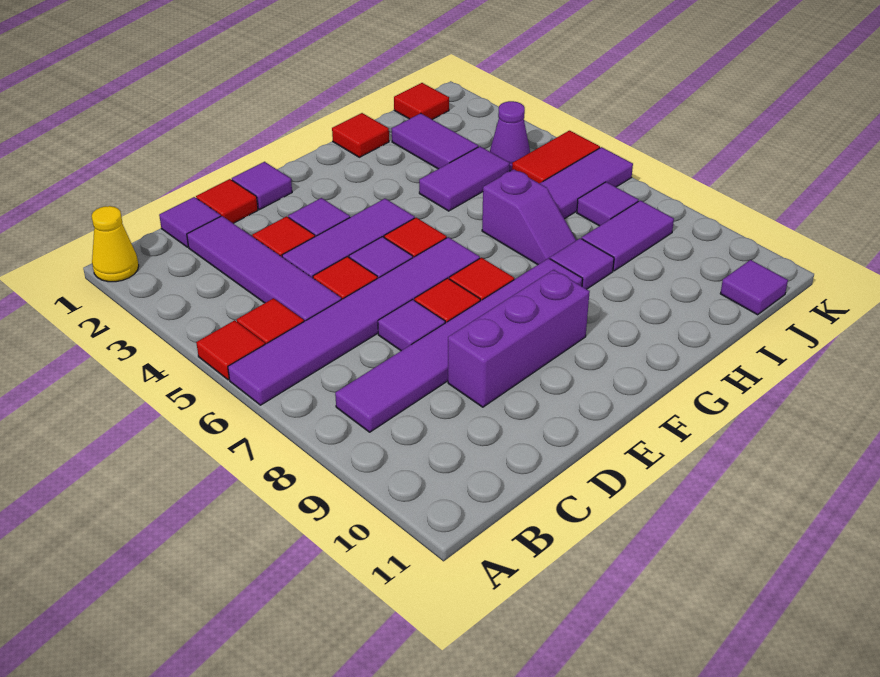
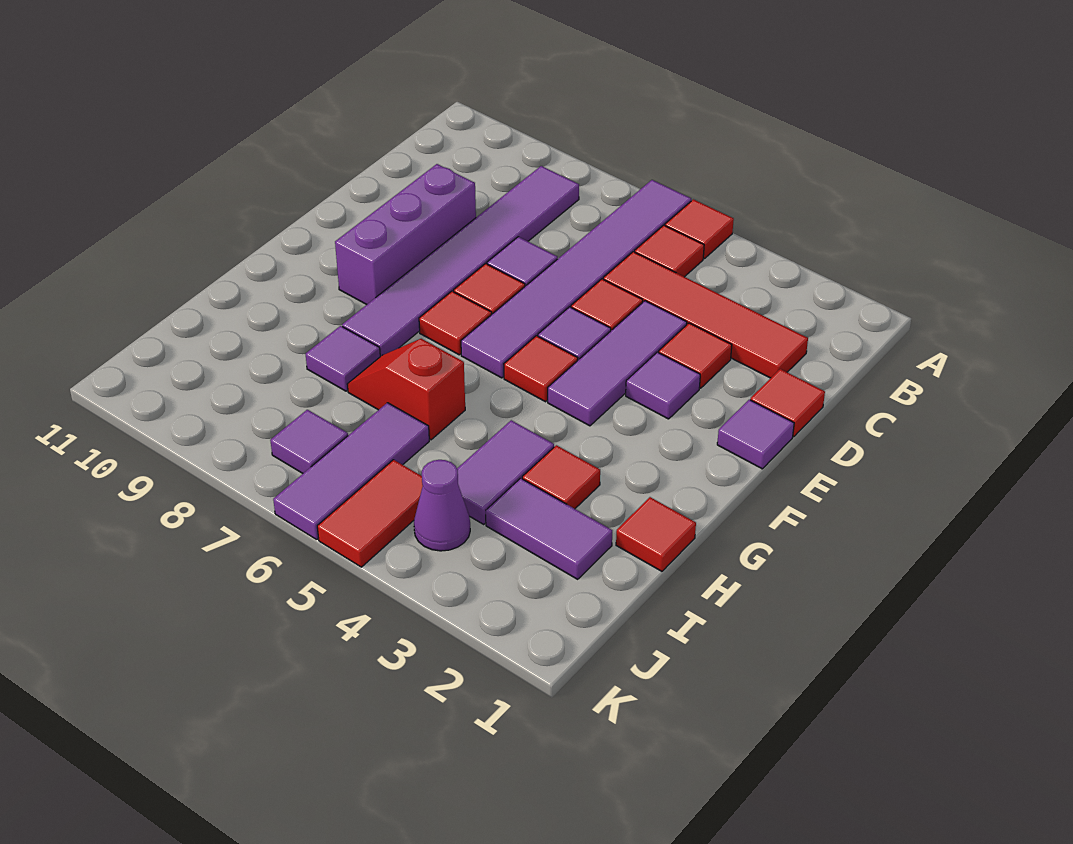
yellow cone A1 level 1 -> none
purple tile C1 level 1 -> none
purple tile C2:C5 level 1 -> red tile C2:C5 level 1
purple slope H6:H7 level 1 top 6 -> red slope H6:H7 level 1 top 6
purple tile I8:J8 level 1 -> none
red tile J1 level 1 -> red tile H3 level 1
purple tile J11 level 1 -> none

